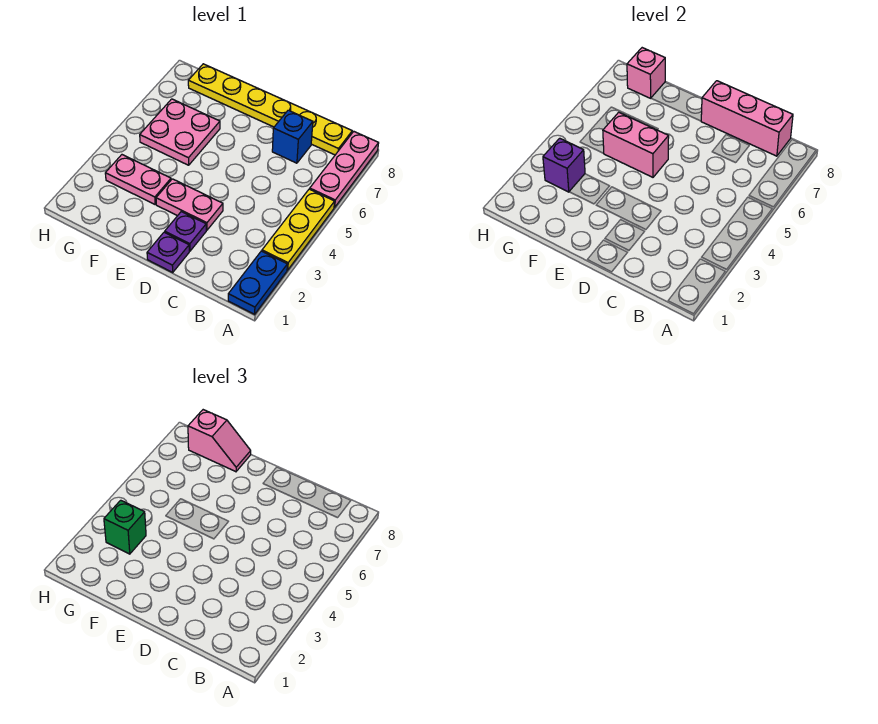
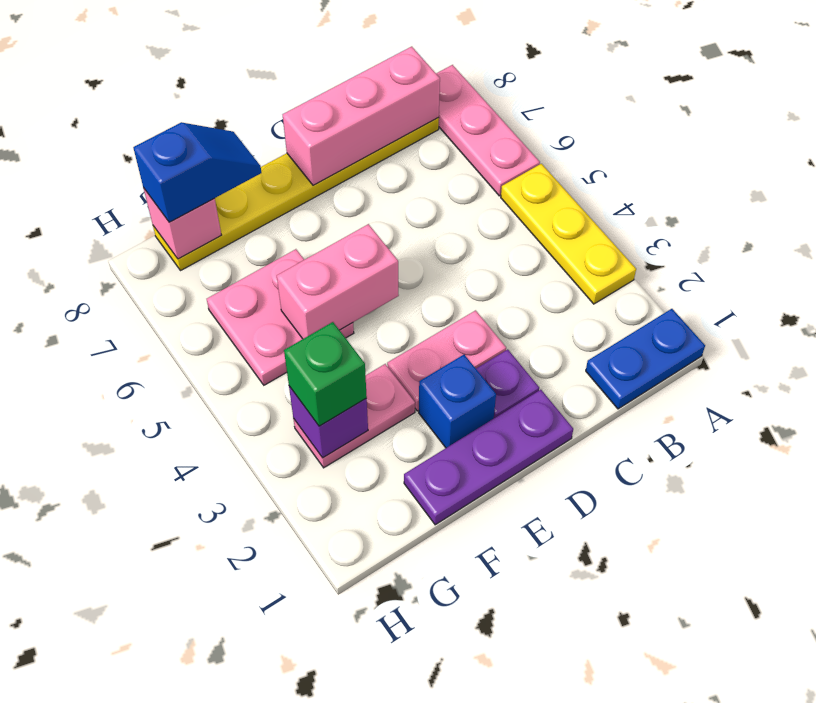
blue plate A1:A2 level 1 -> blue plate A1:B1 level 1
blue brick C7 level 1 -> blue brick E2 level 1
purple plate D1 level 1 -> purple plate D1:F1 level 1
pink slope F8:G8 level 3 top G -> blue slope F8:G8 level 3 top G

